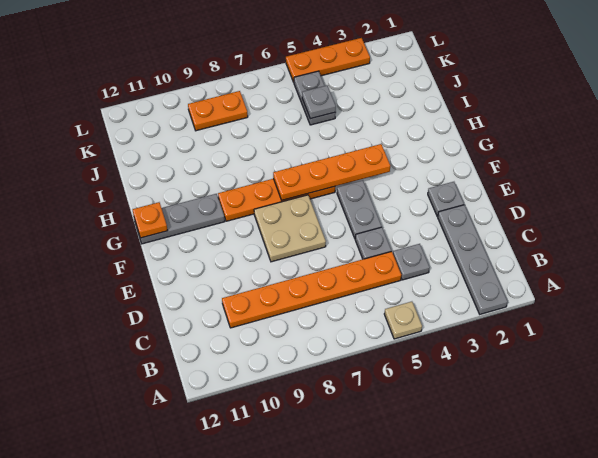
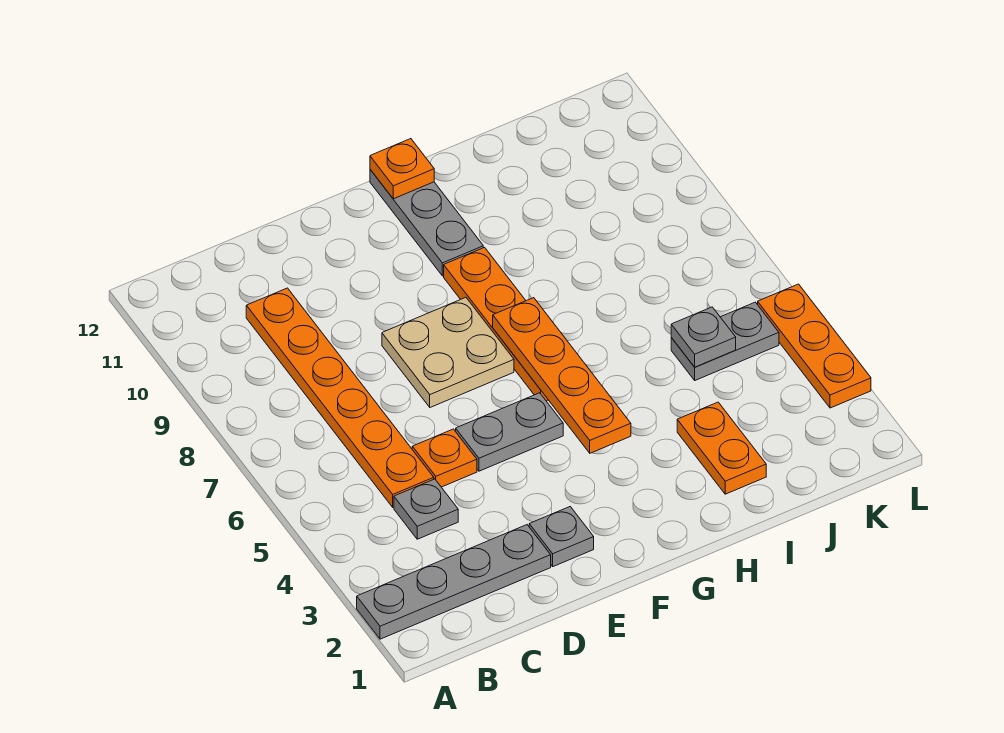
tan plate A5 level 1 -> none
grey plate D5 level 1 -> orange plate D5 level 1
orange plate K8:K9 level 1 -> orange plate I2:I3 level 1

